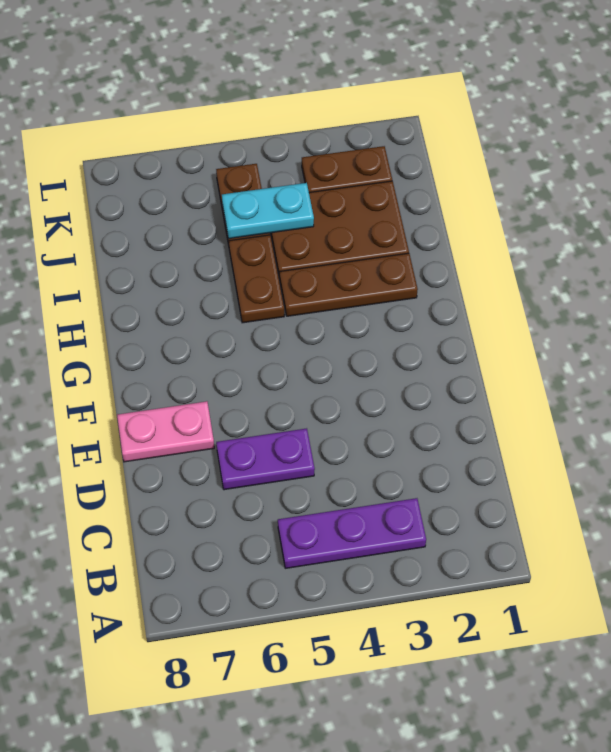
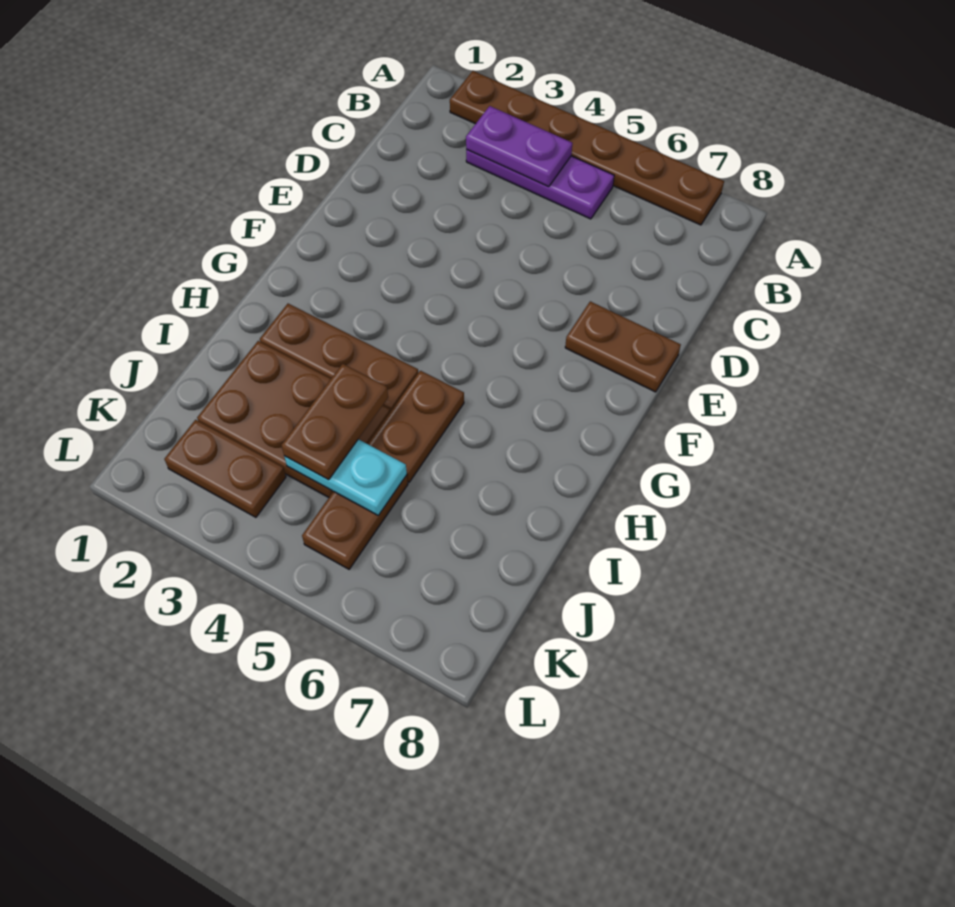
none -> brown plate A2:A7 level 1
purple plate D5:D6 level 1 -> purple plate B3:B4 level 2
pink plate E7:E8 level 1 -> brown plate E7:E8 level 1
none -> brown plate I4:J4 level 3

